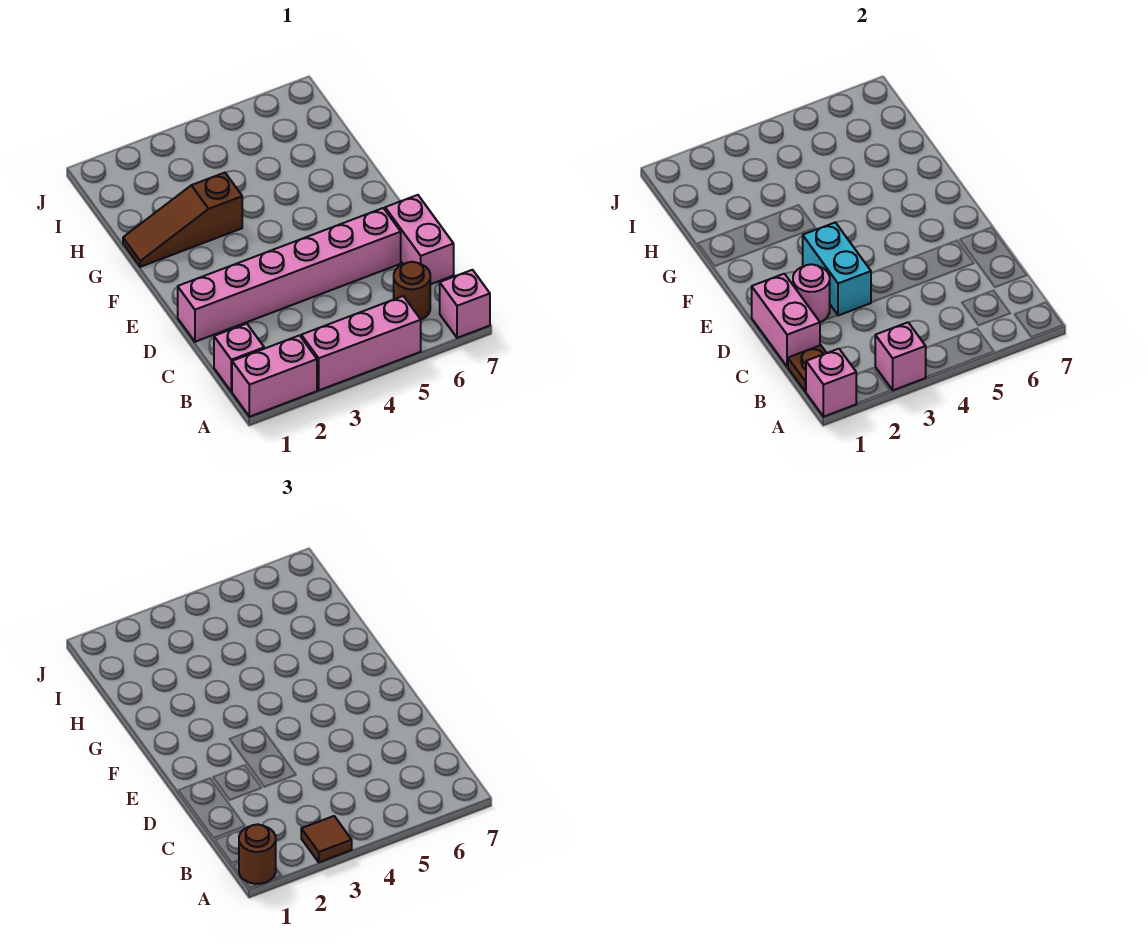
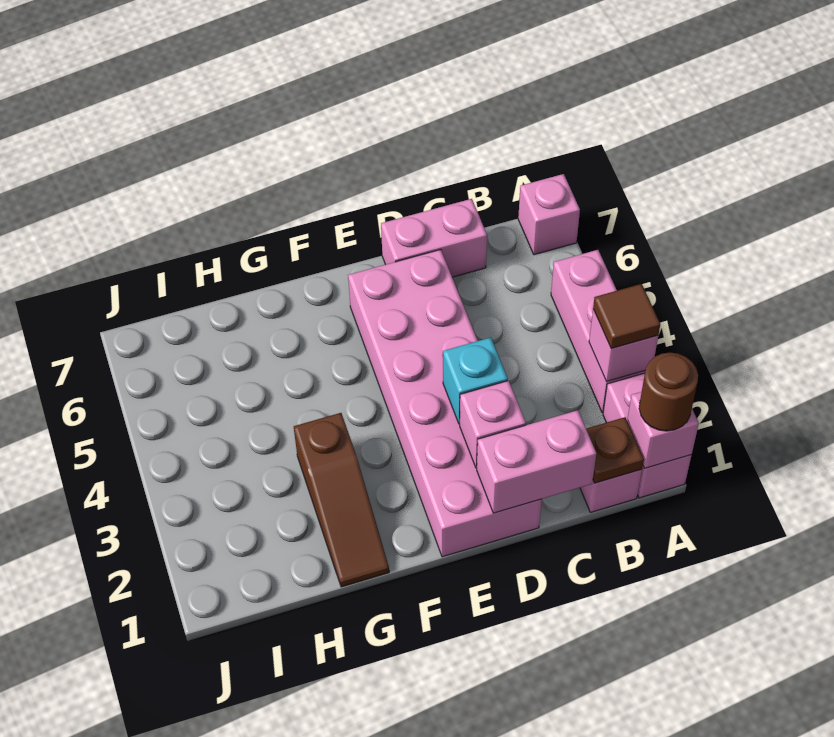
brown round brick B6 level 1 -> none
pink brick D1:D6 level 1 -> pink brick D1:E6 level 1
pink round brick D2 level 2 -> pink brick D2 level 2
cyan brick D3:E3 level 2 -> cyan brick D3 level 2

